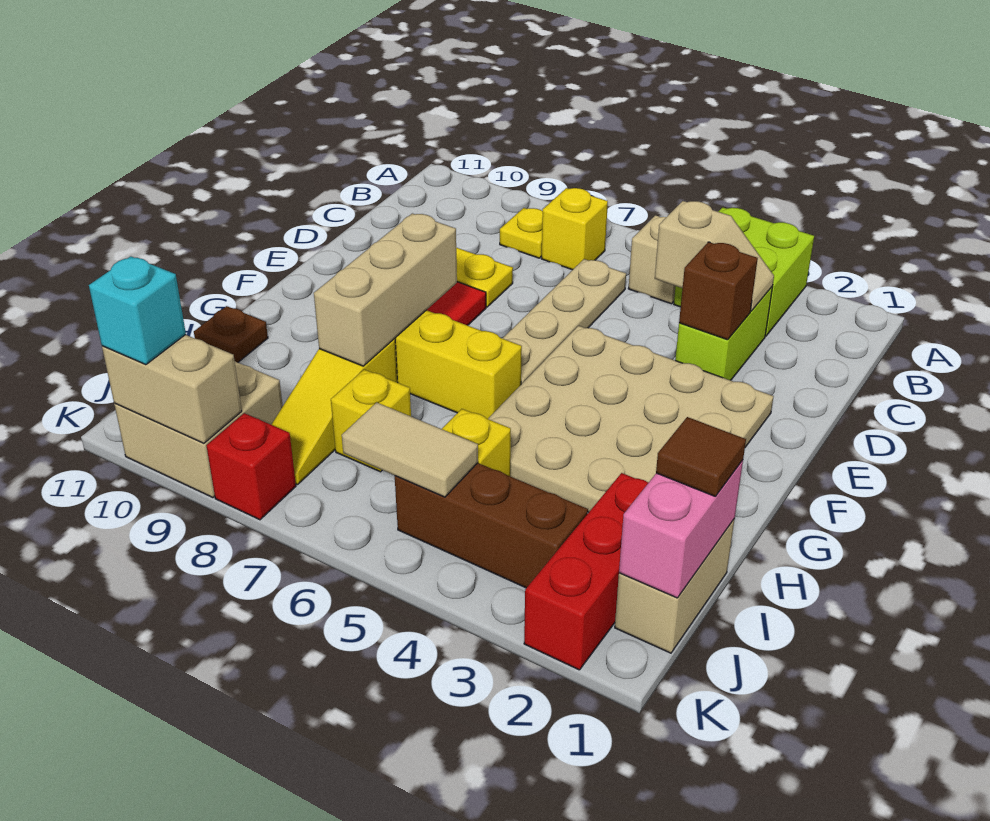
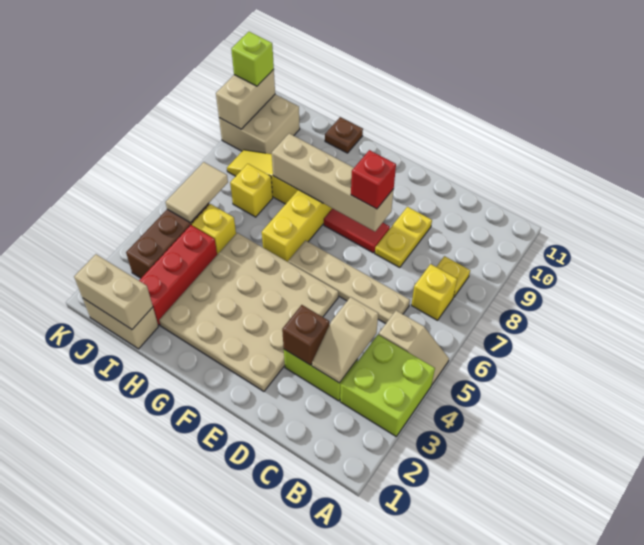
tan brick F8:H8 level 2 -> tan brick E8:H8 level 2
pink brick I1:J1 level 2 -> tan brick I1:J1 level 2
brown tile I1 level 3 -> none
red brick I2:K2 level 1 -> red brick I2:I4 level 1
red brick K8 level 1 -> red brick E8 level 3
cyan brick K10 level 3 -> lime brick K10 level 3

